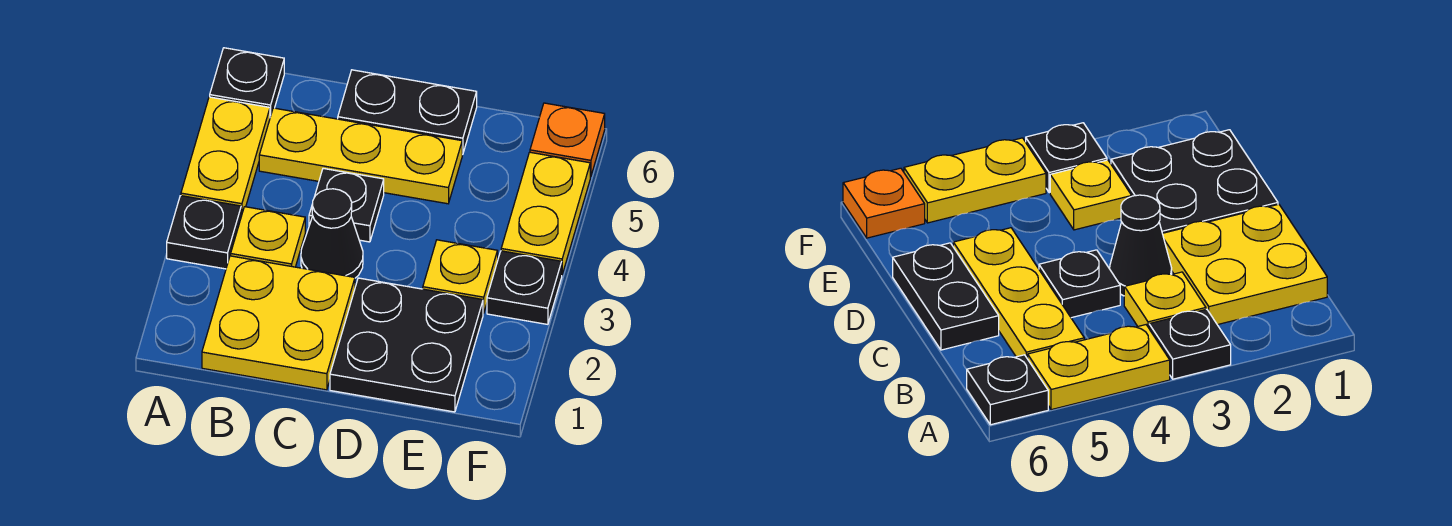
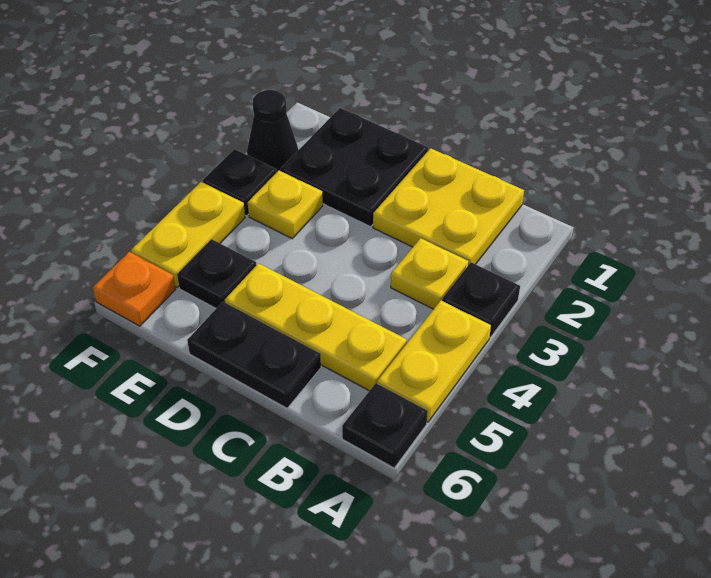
black cone C3 level 1 -> black cone F2 level 1
black plate C4 level 1 -> black plate E5 level 1

